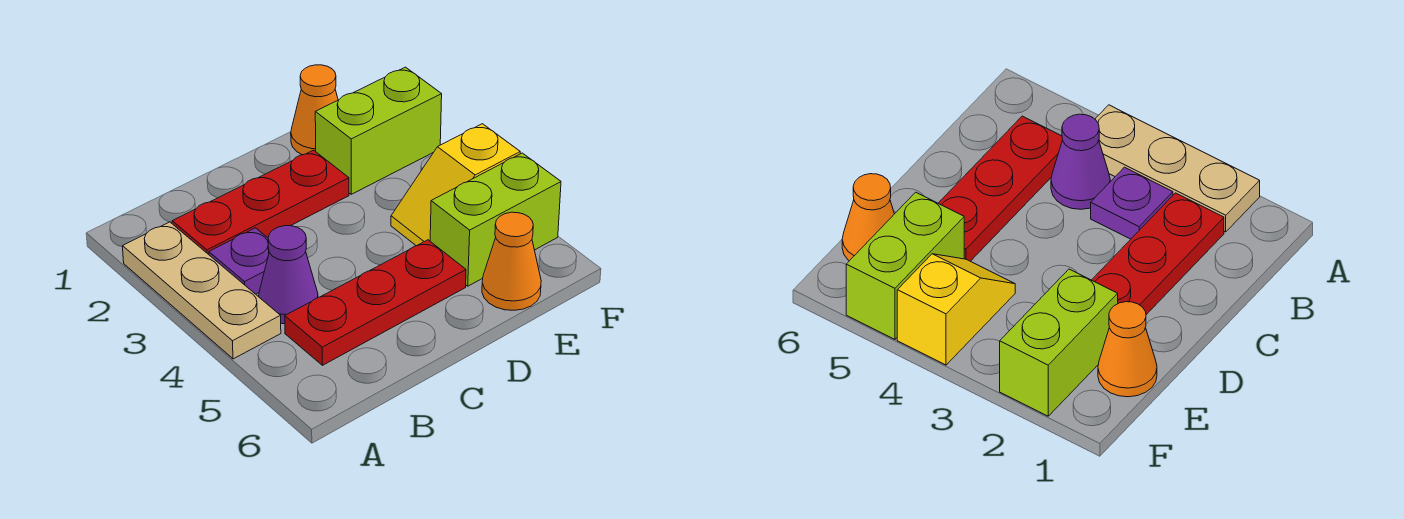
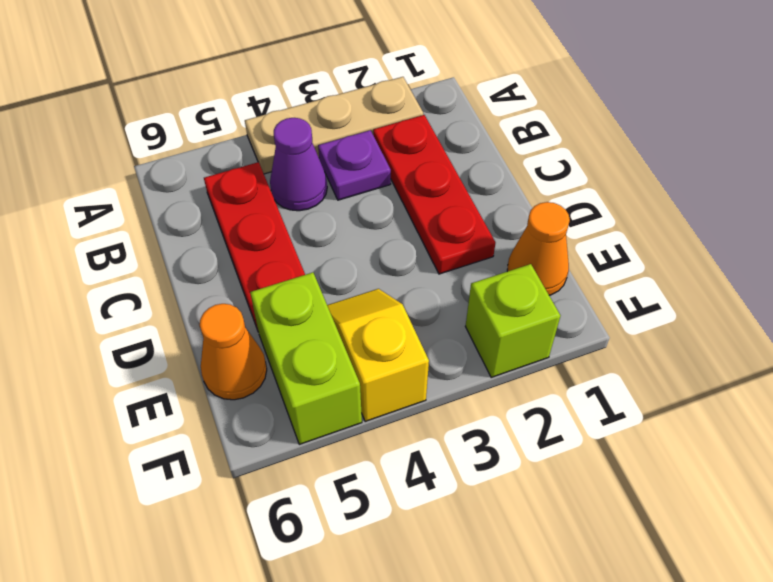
lime brick E2:F2 level 1 -> lime brick F2 level 1

